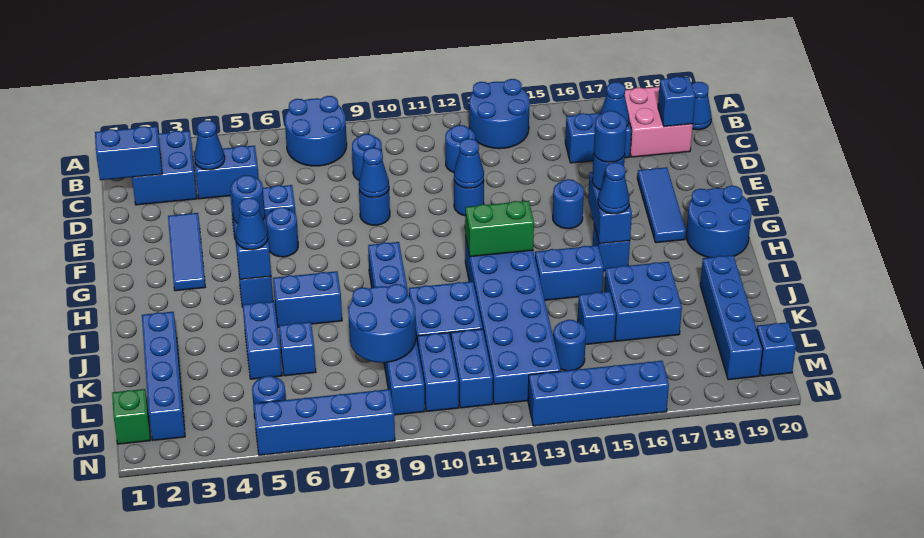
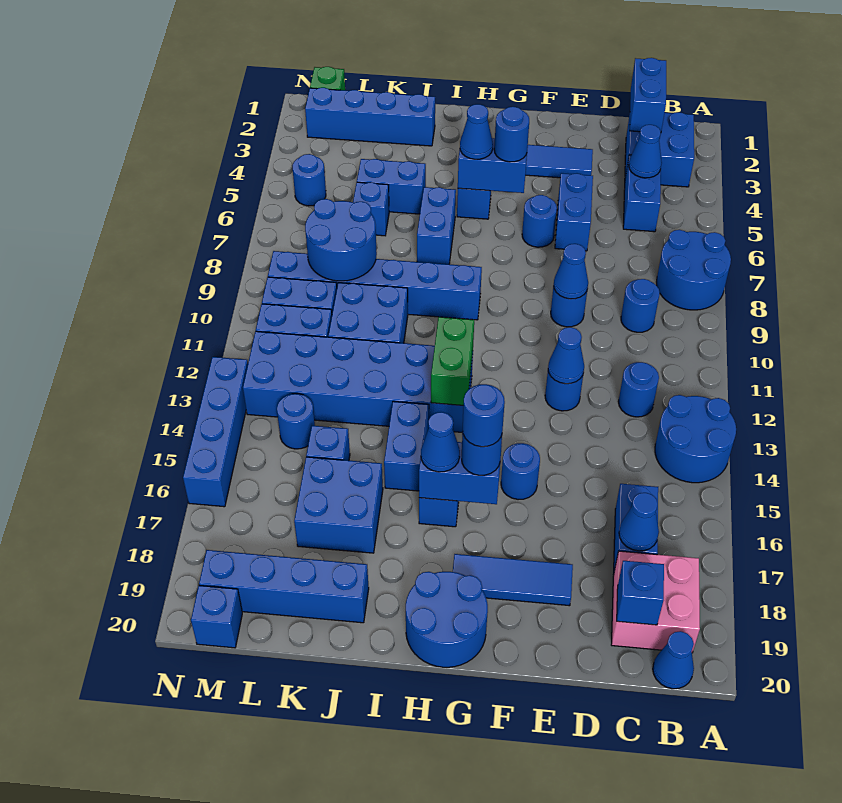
blue brick N5:N8 level 1 -> none

